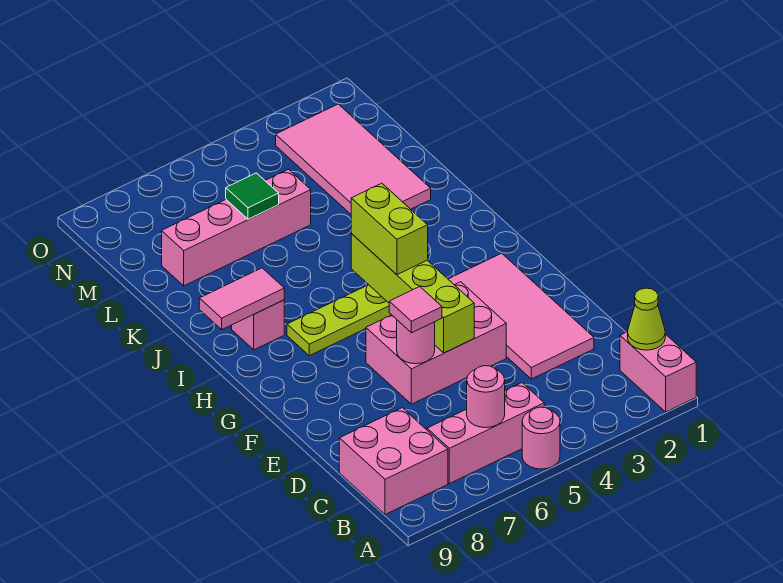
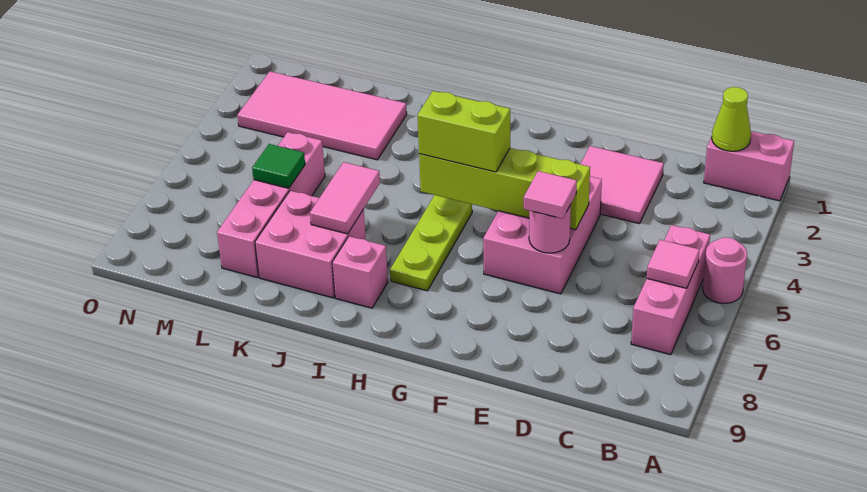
pink round brick B6 level 2 -> pink tile B6 level 2
pink brick B8:C9 level 1 -> pink brick J7:K8 level 1
pink tile D2:G3 level 1 -> pink tile D2:E3 level 1
pink tile I8:I9 level 2 -> pink tile J6:J7 level 2

